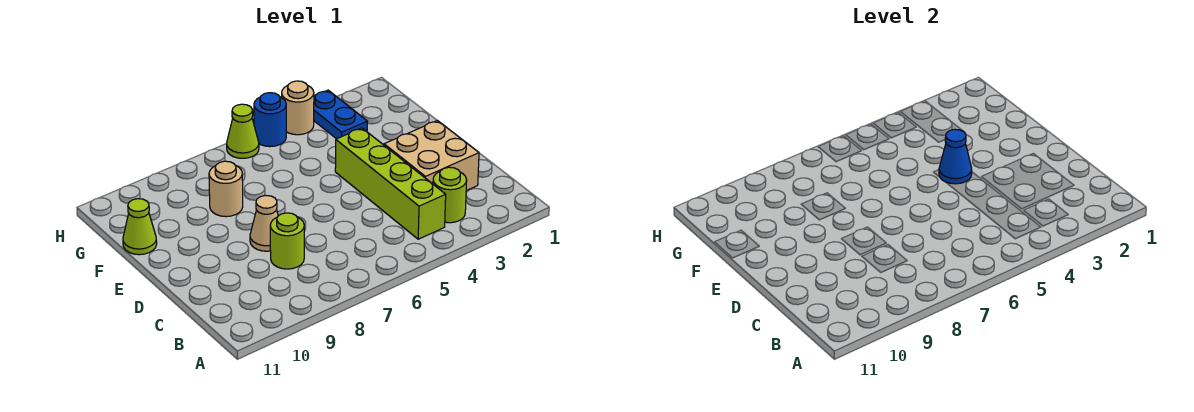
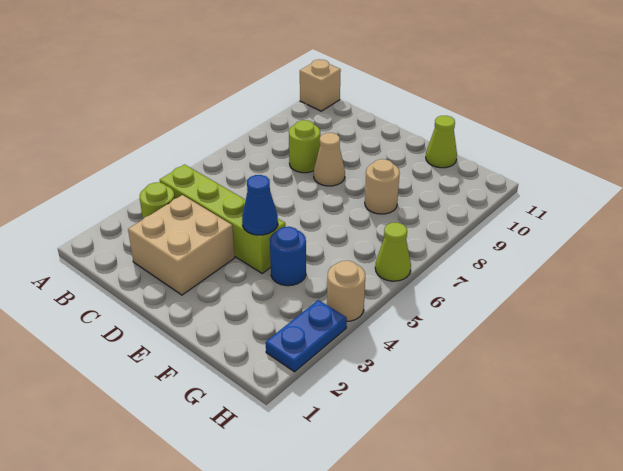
none -> tan brick A11 level 1
blue plate G3:H3 level 1 -> blue plate H2:H3 level 1
blue round brick H5 level 1 -> blue round brick F4 level 1

